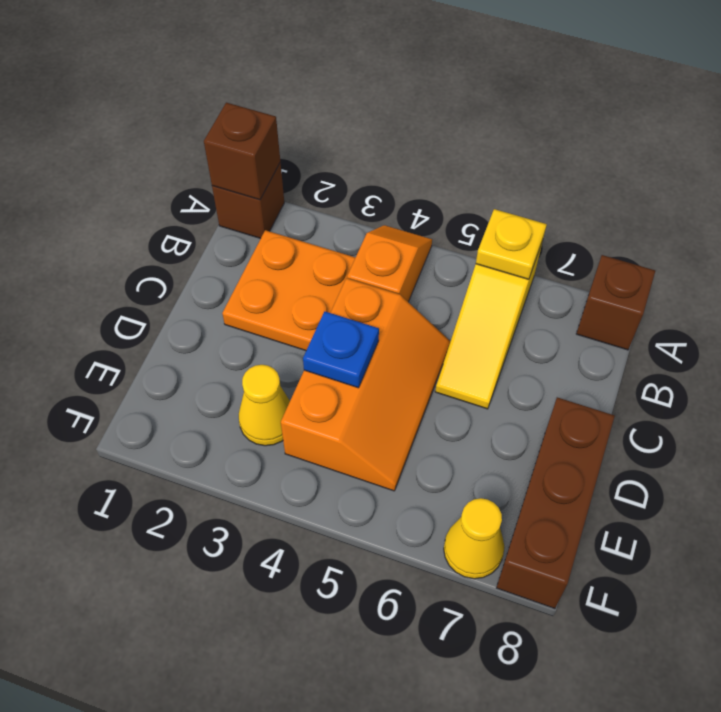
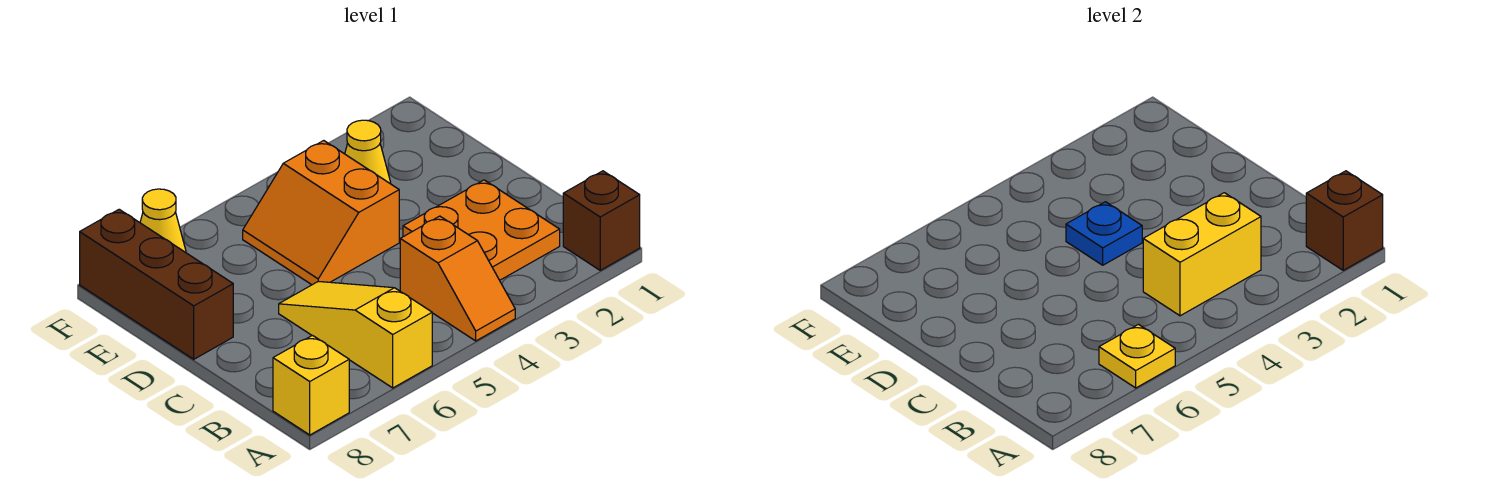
brown brick A8 level 1 -> yellow brick A8 level 1
none -> yellow brick B3:B4 level 2
orange slope C4:E5 level 1 top 4 -> orange slope D4:E5 level 1 top 4

